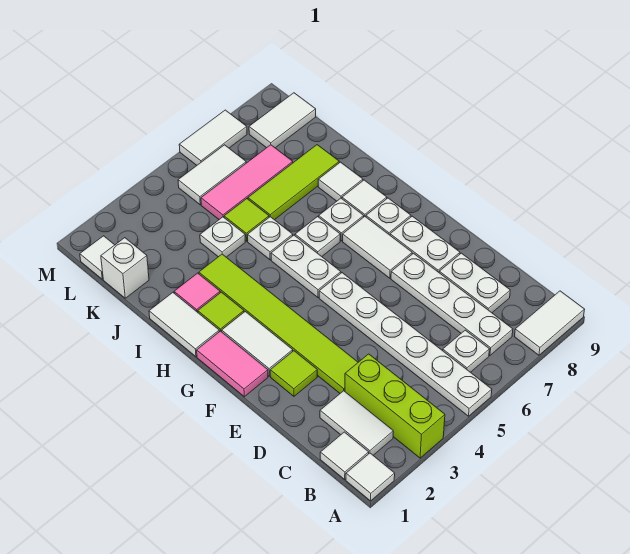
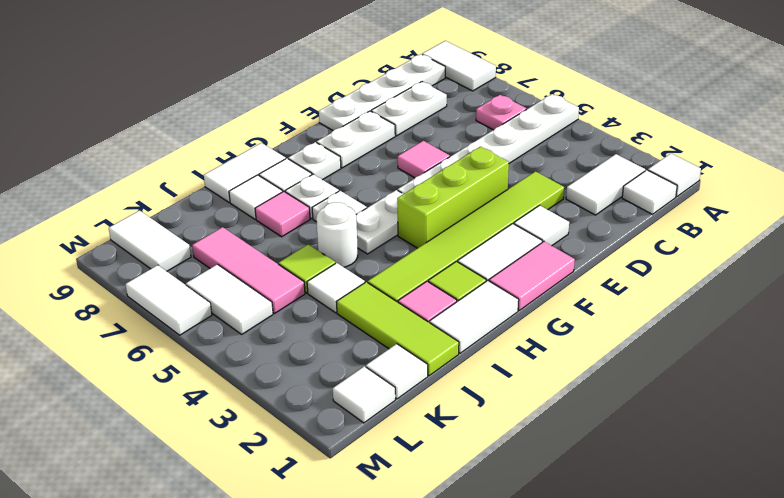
lime brick A3:C3 level 1 -> lime brick E4:G4 level 1
white plate B6 level 1 -> pink plate B6 level 1
white plate B7:E7 level 1 -> white plate B9:E9 level 1
lime tile E2 level 1 -> white tile E2 level 1
none -> pink tile E6 level 1
white tile F7:G7 level 1 -> white tile H9:I9 level 1
white plate I5 level 1 -> white round brick I5 level 1
none -> pink tile I7 level 1
white plate J4 level 1 -> white tile J4 level 1
lime tile J6:J8 level 1 -> lime tile J1:J3 level 1
white brick K1 level 1 -> white tile K1 level 1

